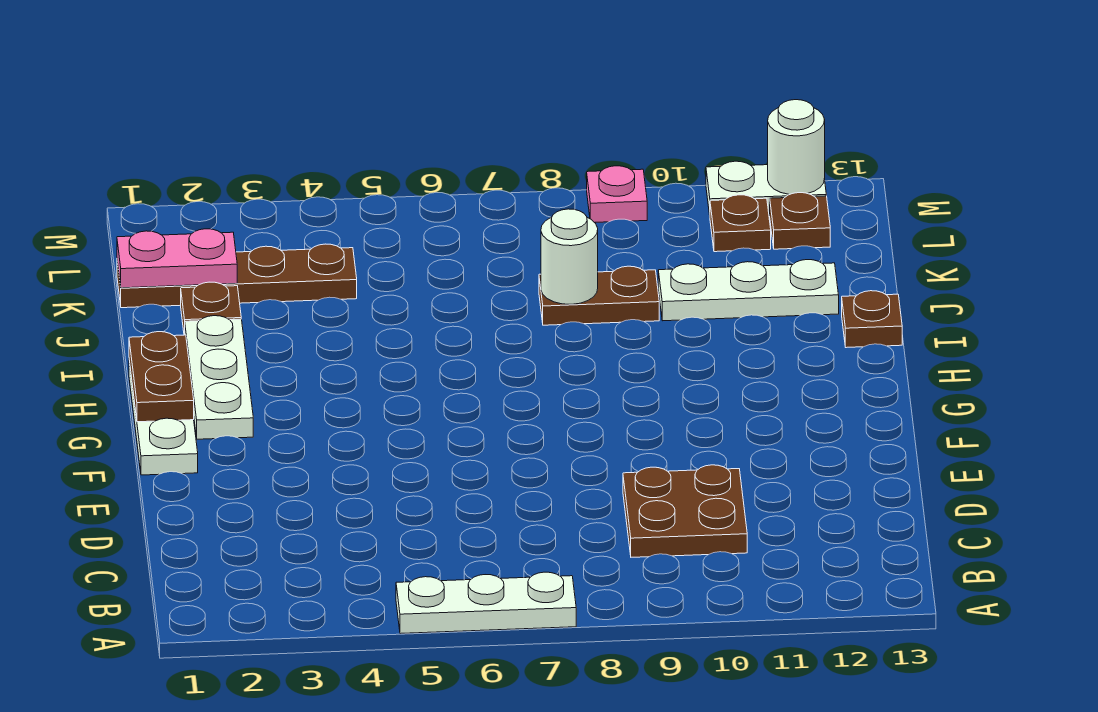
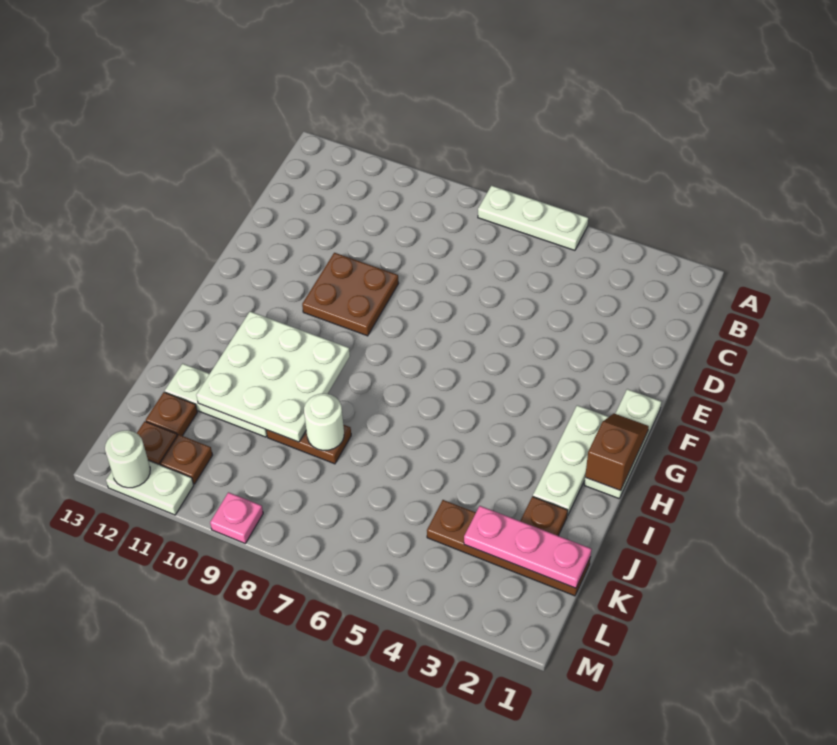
brown plate C9:D10 level 1 -> brown plate E9:F10 level 1
brown plate G1:H1 level 2 -> brown slope G1:H1 level 2 top H
none -> white plate H9:J11 level 2
brown plate I13 level 1 -> brown plate K12 level 1
pink plate K1:K2 level 2 -> pink plate K1:K3 level 2

